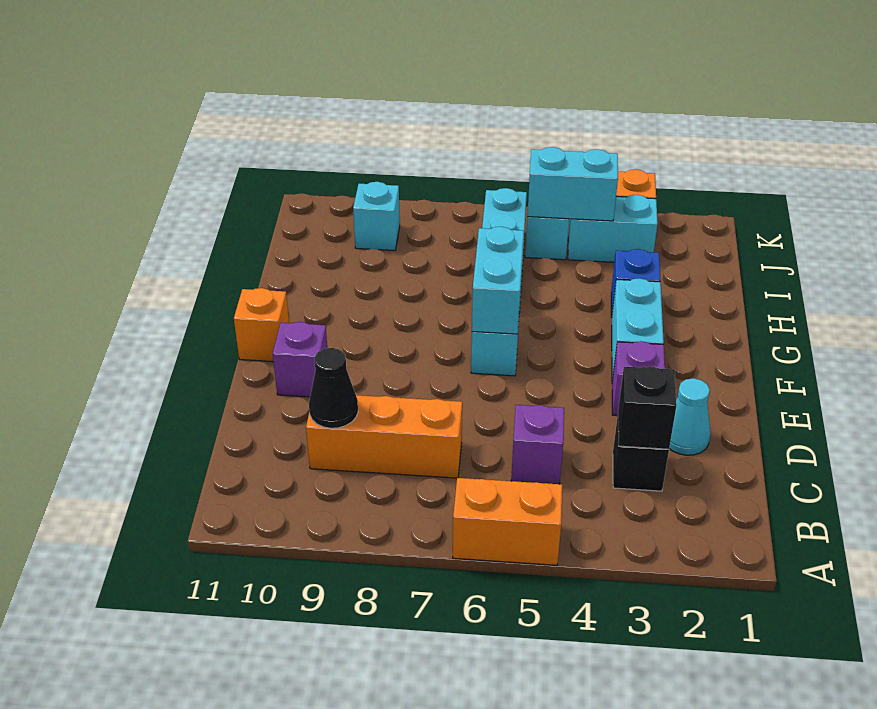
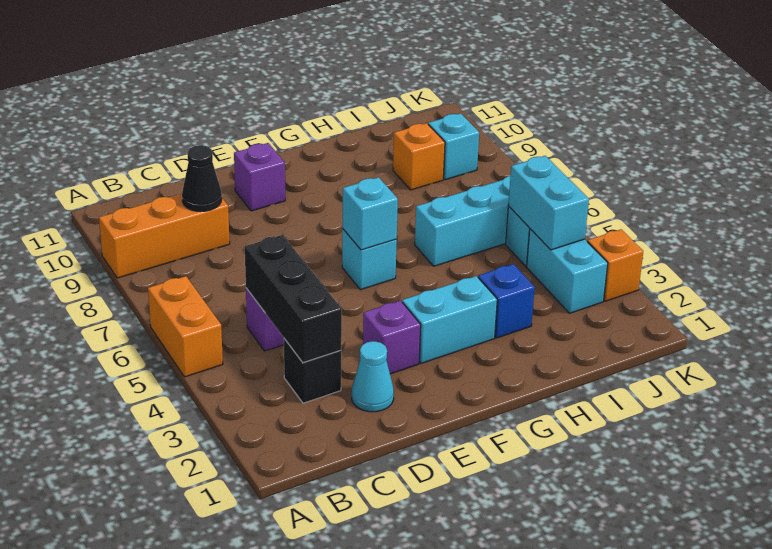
black brick C3 level 2 -> black brick C3:C5 level 2
orange brick C7:C9 level 1 -> orange brick A9:C9 level 1
cyan brick F6:G6 level 2 -> cyan brick F6 level 2
orange brick F11 level 1 -> orange brick I9 level 1

